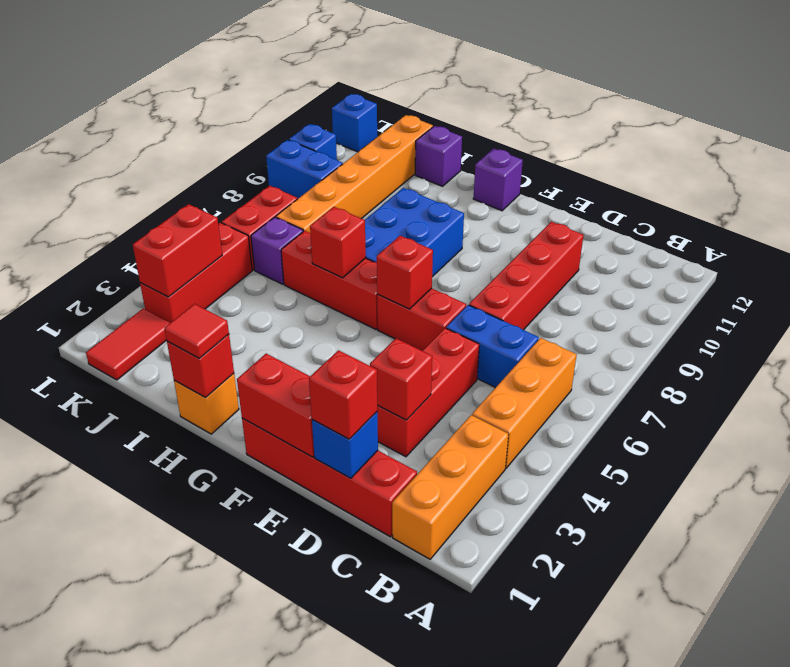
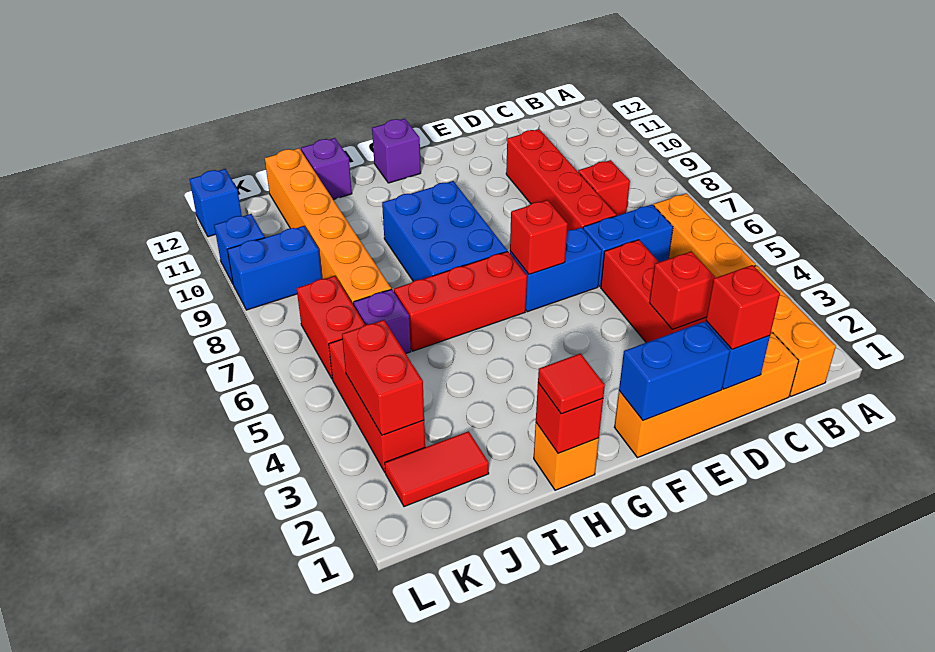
red brick C1:F1 level 1 -> orange brick C1:F1 level 1
red brick E1:F1 level 2 -> blue brick E1:F1 level 2
red brick E6:F6 level 1 -> blue brick E6:F6 level 1
red brick H6 level 2 -> red brick C8 level 1
red tile K1:K2 level 1 -> red tile J2:K2 level 1

